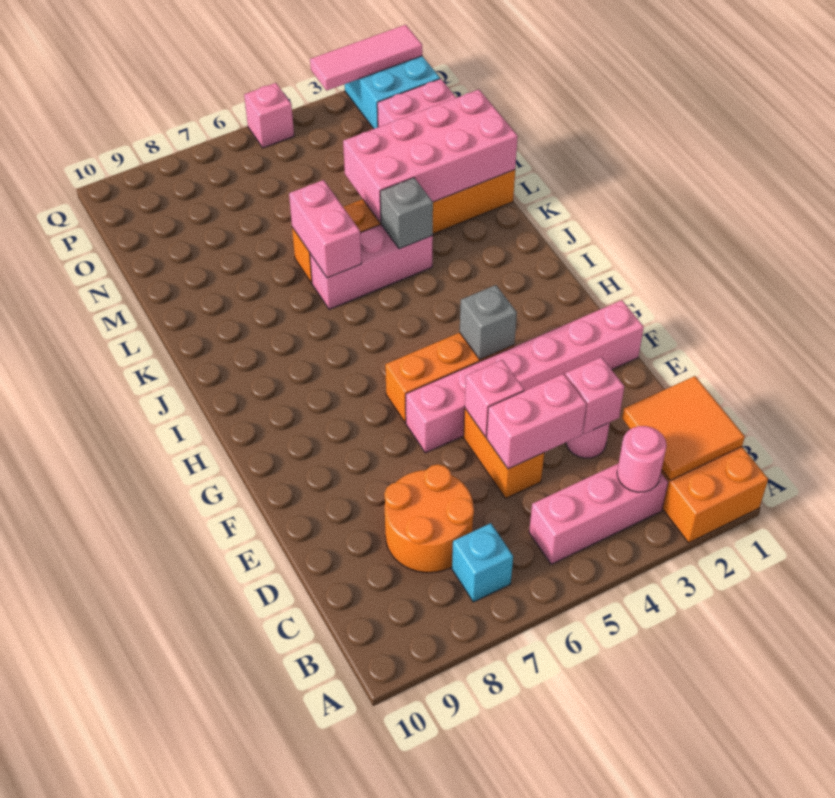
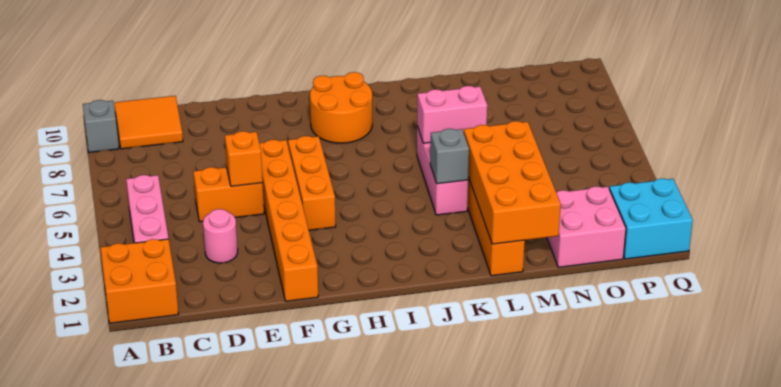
orange tile B1:C2 level 2 -> orange tile B9:C10 level 1
pink round brick B3 level 2 -> none
cyan brick B7 level 1 -> none
orange round brick C7:D8 level 1 -> orange round brick H8:I9 level 1
pink brick D3 level 2 -> none
pink brick D4:D5 level 2 -> none
pink brick E5 level 2 -> orange brick E5 level 2
pink brick F1:F6 level 1 -> orange brick F1:F6 level 1
grey brick G4 level 2 -> grey brick A9 level 1
pink brick L1:M4 level 2 -> orange brick L1:M4 level 2
pink tile Q1:Q3 level 2 -> none
pink brick Q5 level 1 -> none

